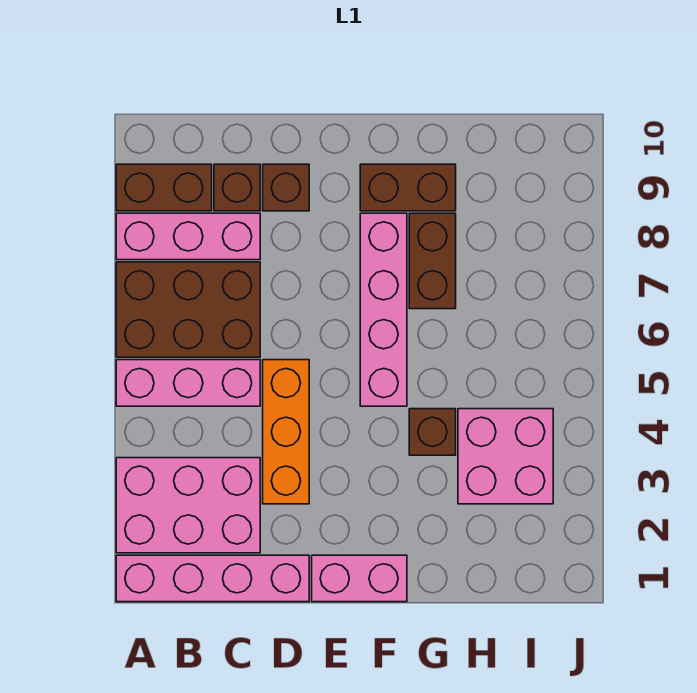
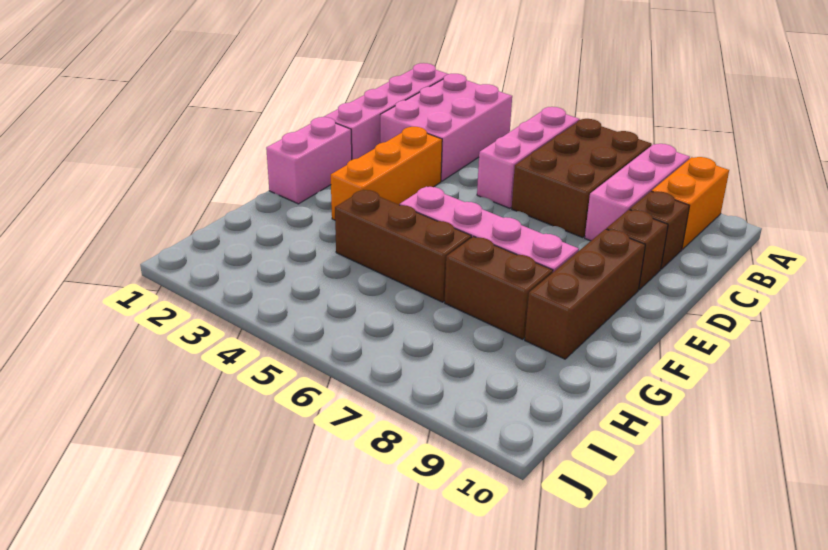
brown brick A9:B9 level 1 -> orange brick A9:B9 level 1
orange brick D3:D5 level 1 -> orange brick D3:F3 level 1
brown brick F9:G9 level 1 -> brown brick E9:G9 level 1
brown brick G4 level 1 -> brown brick G4:G6 level 1
pink brick H3:I4 level 1 -> none

